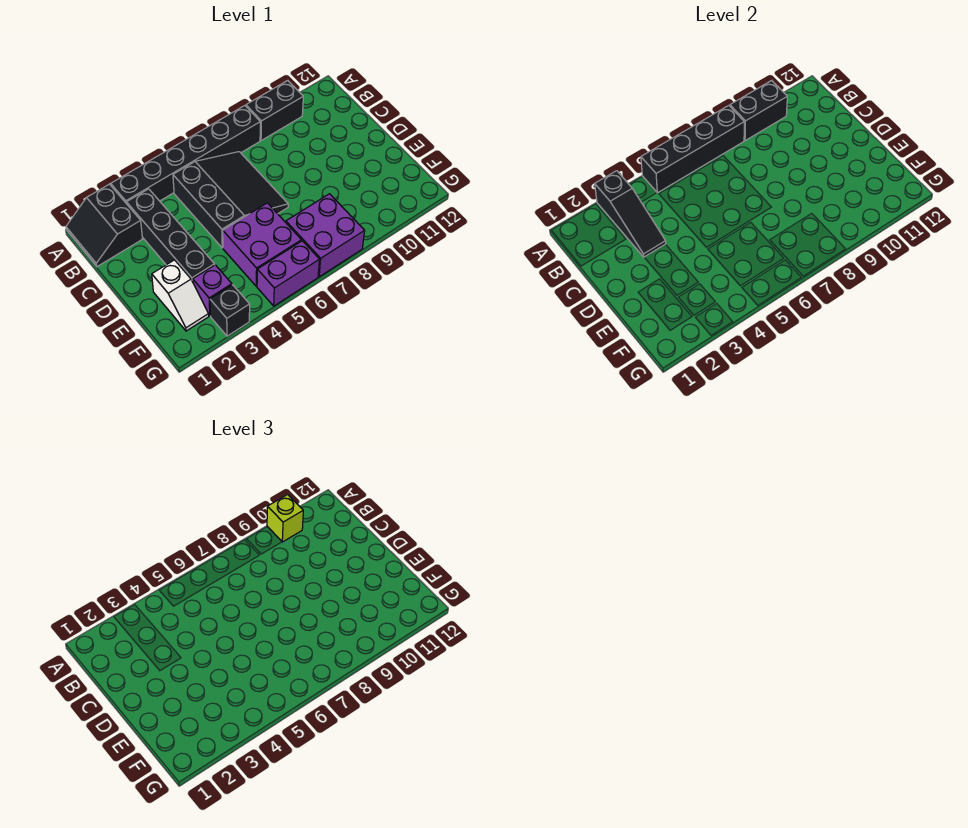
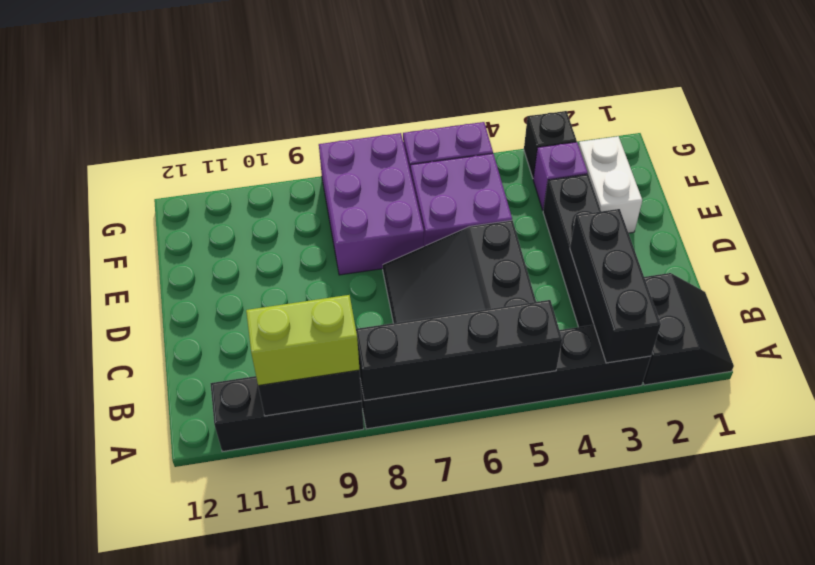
black slope A3:C3 level 2 top A -> black brick A3:C3 level 2
black brick A9:A10 level 1 -> black brick A9:A11 level 1
lime brick A10 level 3 -> lime brick A9:A10 level 3
white slope E2:F2 level 1 top E -> white brick E2:F2 level 1
purple brick F7:G8 level 1 -> purple brick E7:G8 level 1

